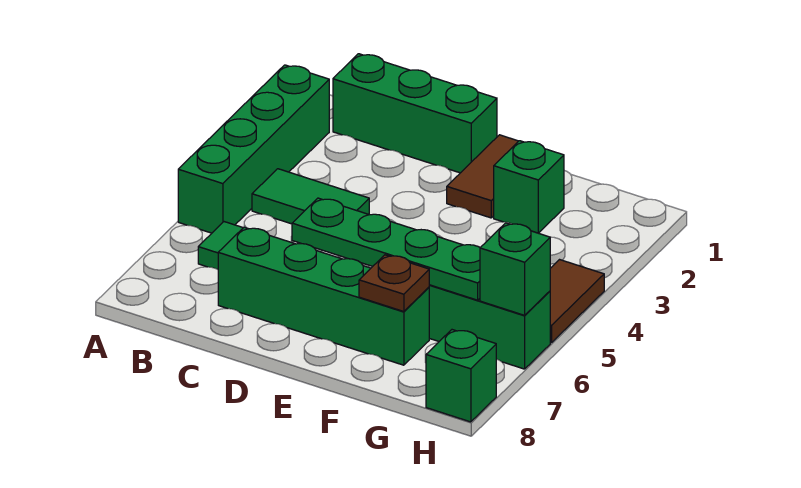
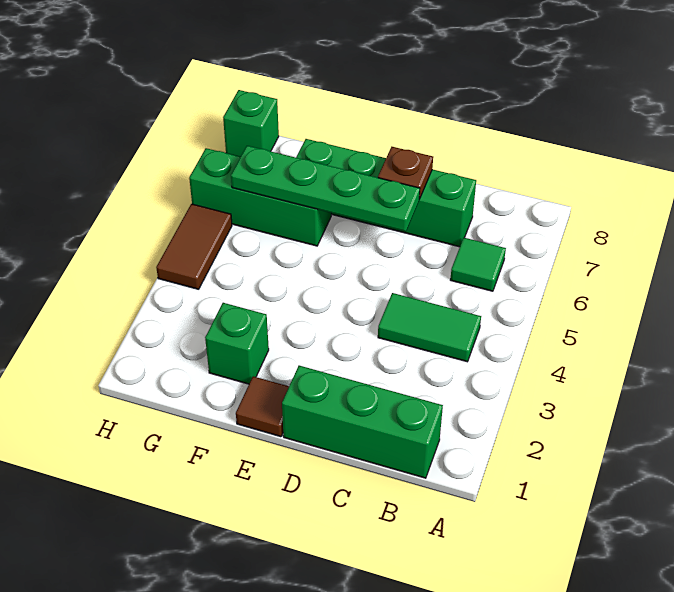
green brick A2:A5 level 1 -> none
brown tile E1:E2 level 1 -> brown tile E1 level 1
brown plate F7 level 2 -> brown plate D7 level 2
green brick H6 level 2 -> none

